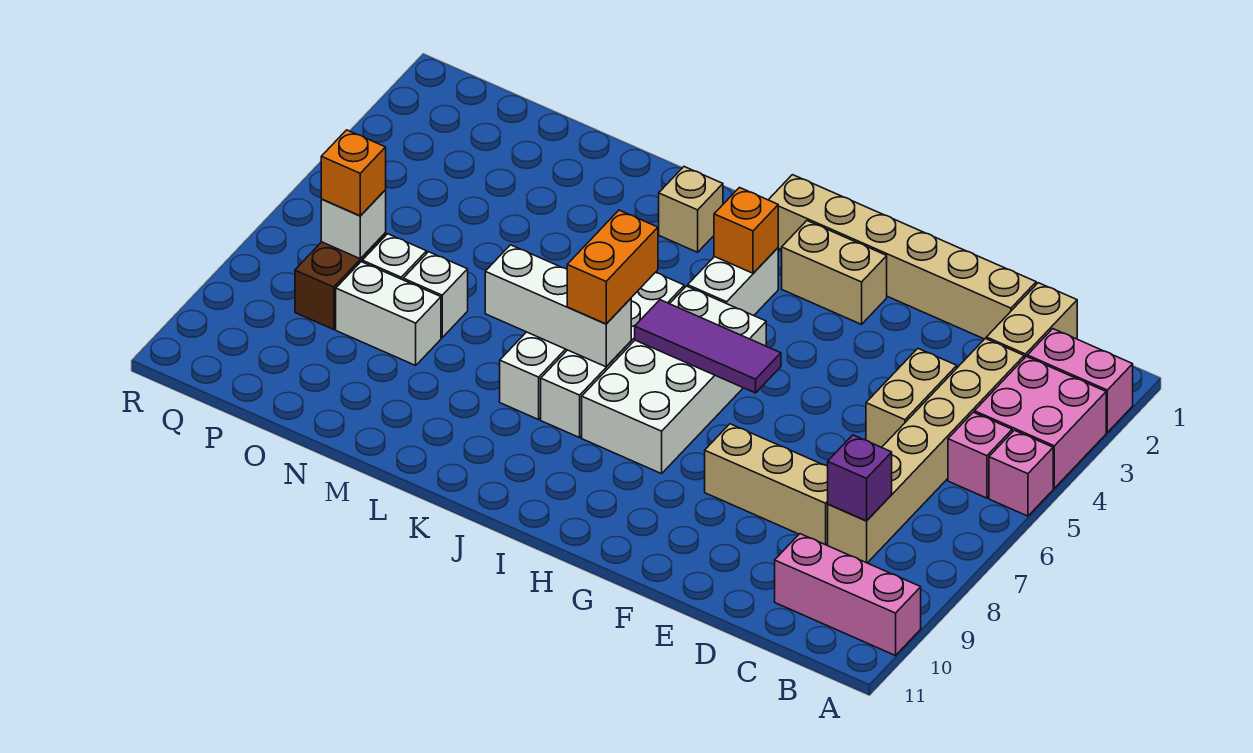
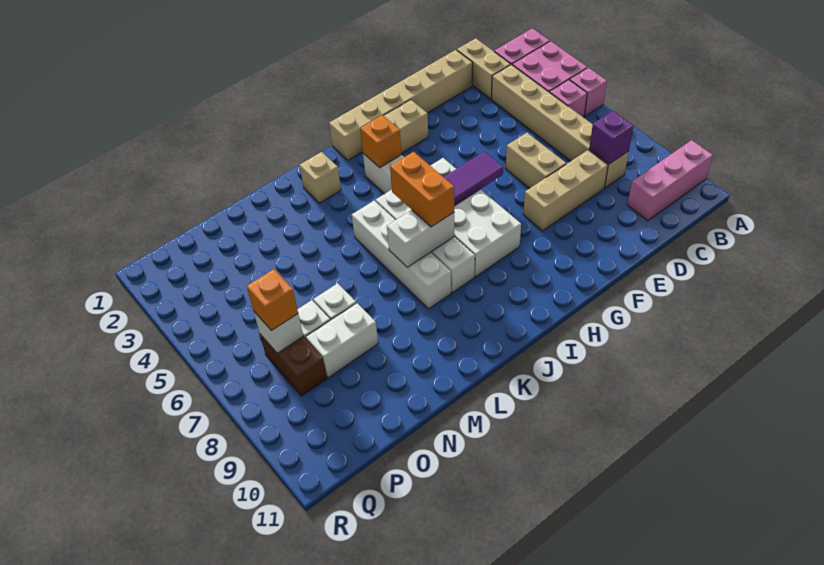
tan brick D4:D5 level 1 -> tan brick E6:E7 level 1
white brick J7:L7 level 2 -> white brick J7:K7 level 2

